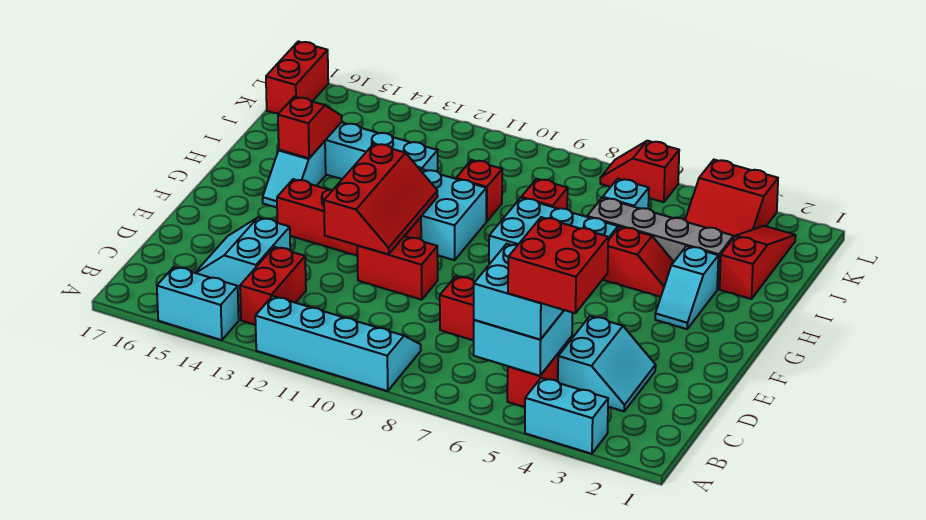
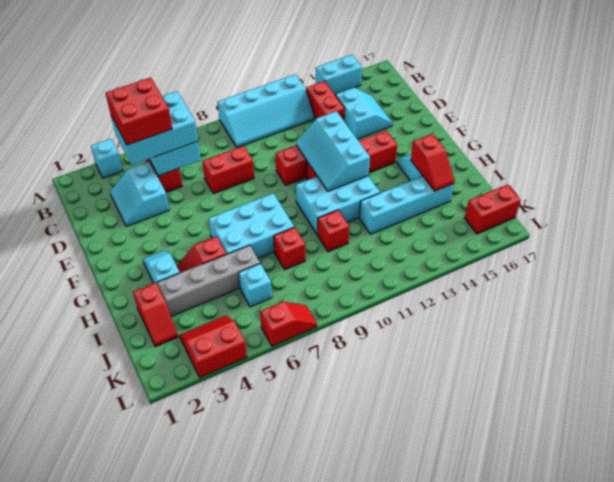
cyan brick A3:A4 level 1 -> cyan brick A3 level 1
cyan brick B5:C6 level 3 -> cyan brick B4:C6 level 3
red slope E11:G12 level 2 top 12 -> cyan slope E11:G12 level 2 top 12
red slope I2:K2 level 1 top I -> red slope I2:J2 level 1 top I
red brick K17:L17 level 1 -> red brick K16:K17 level 1

